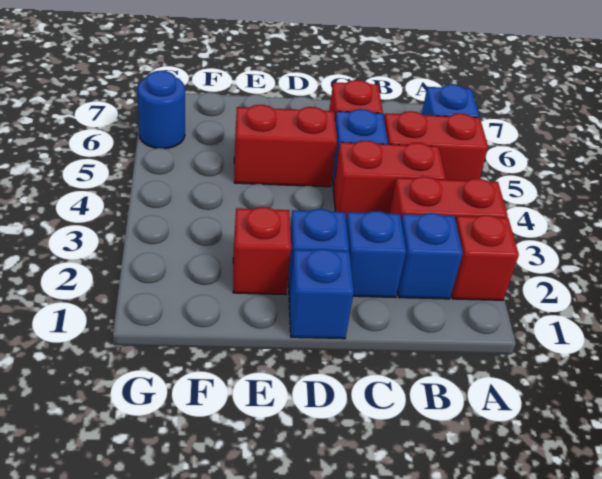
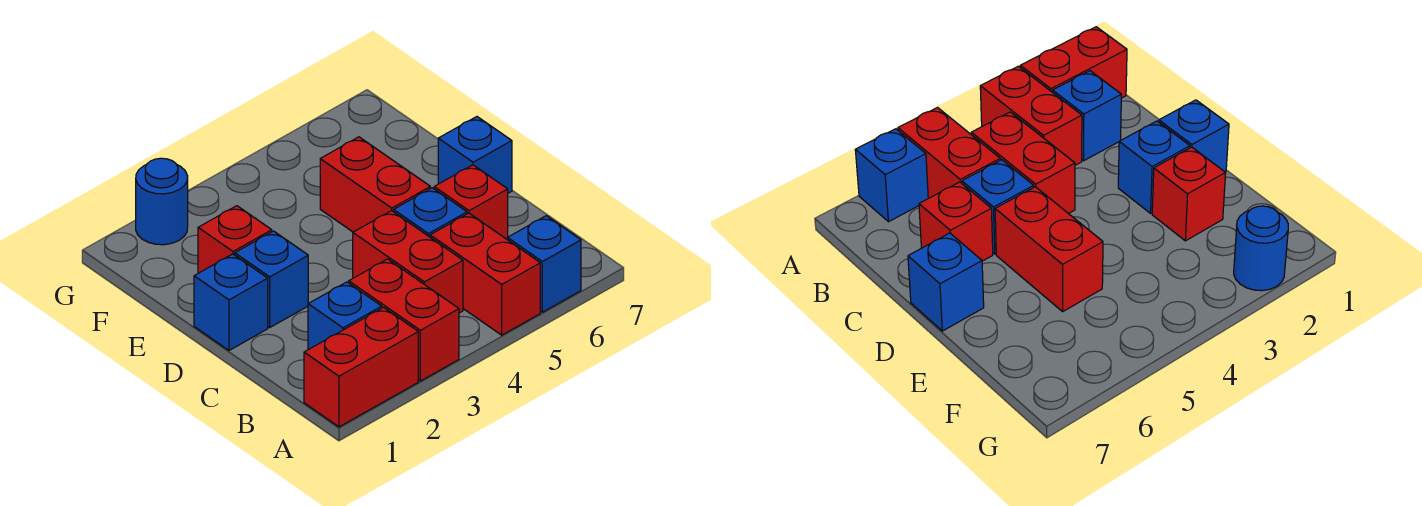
red brick A2 level 1 -> red brick A1:A2 level 1
blue brick C2 level 1 -> blue brick D7 level 1
blue round brick G6 level 1 -> blue round brick G2 level 1

